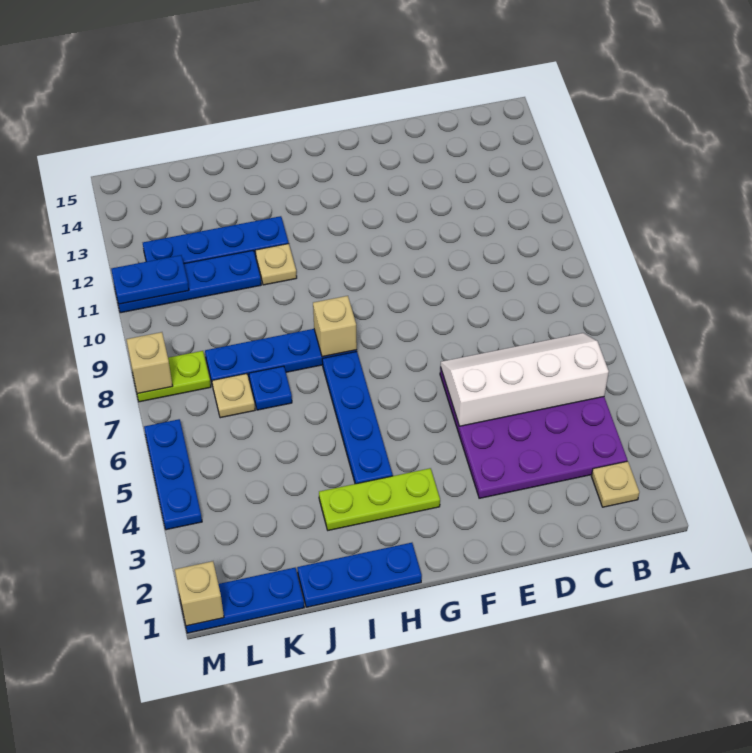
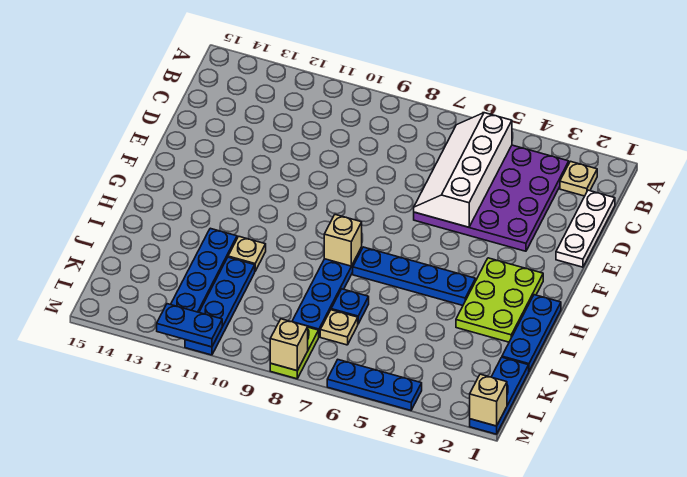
none -> white plate C1:E1 level 1
lime plate G3:I3 level 1 -> lime plate G2:I3 level 1
blue plate L11:M11 level 2 -> blue plate M11:M12 level 2

